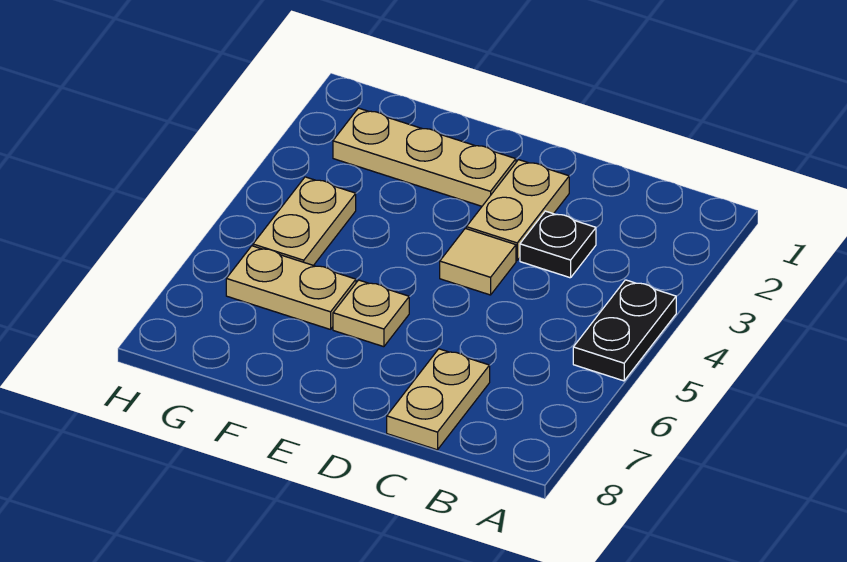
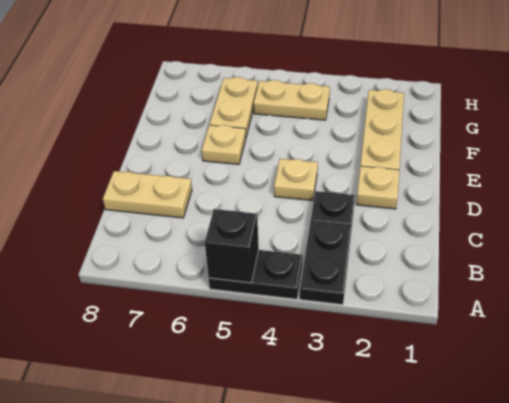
none -> black plate A3:B3 level 1
none -> black brick A5 level 2
tan plate D2:D3 level 1 -> tan plate D2 level 1
tan tile D4 level 1 -> tan plate D4 level 1

